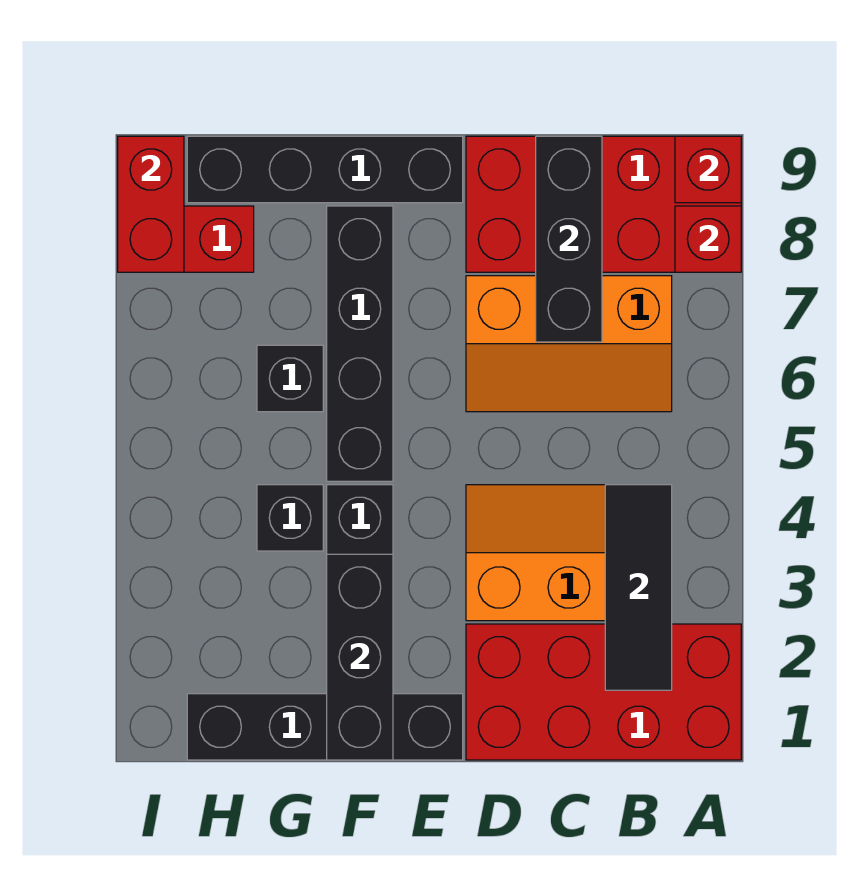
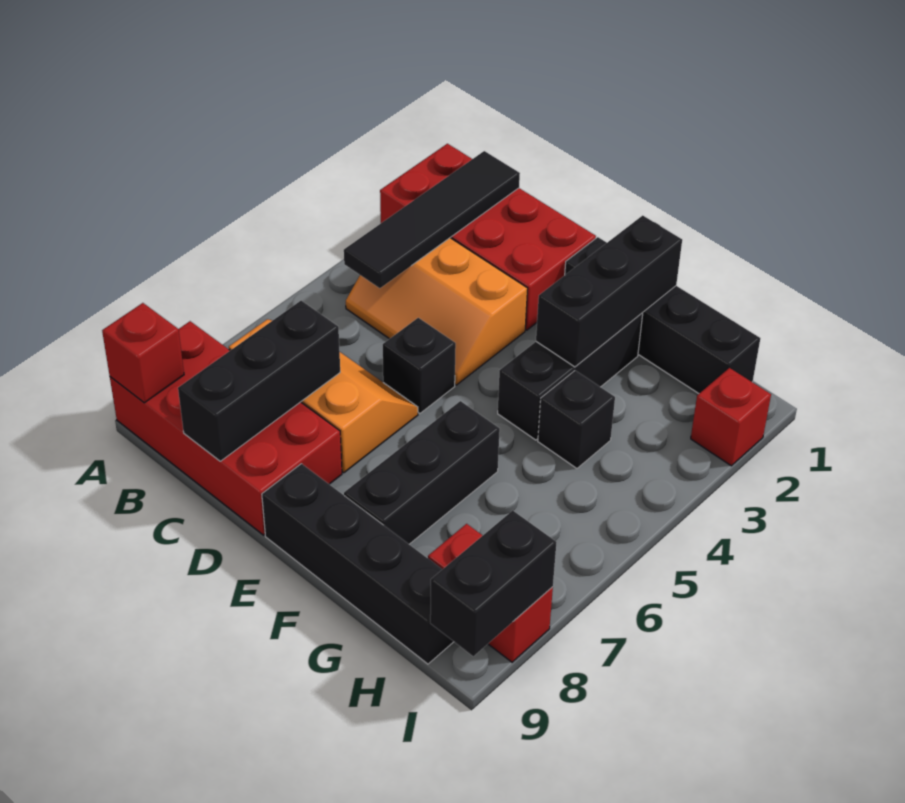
red brick A8 level 2 -> red brick I2 level 1
black tile B2:B4 level 2 -> black tile B1:B4 level 2
black brick F5:F8 level 1 -> black brick F6:F8 level 1
black brick G6 level 1 -> black brick D5 level 1
red brick I8:I9 level 2 -> black brick I8:I9 level 2

